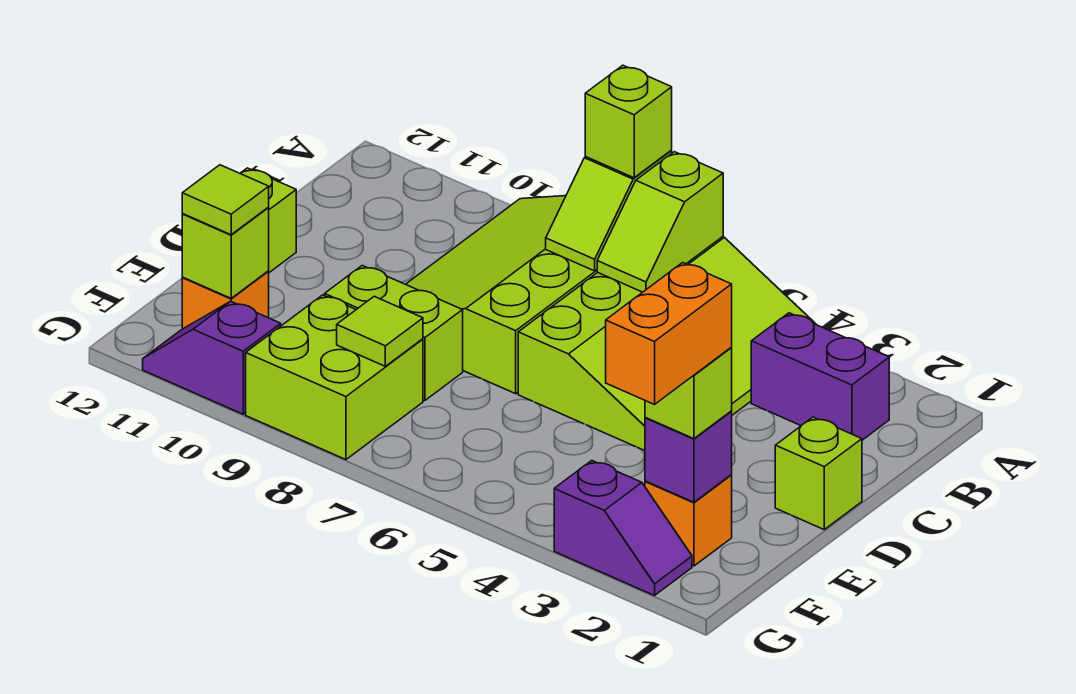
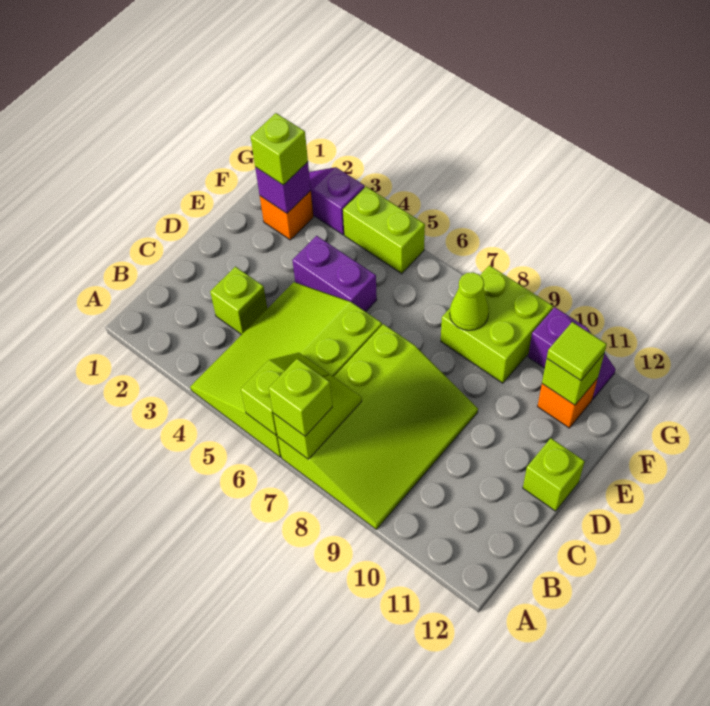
purple brick B2:B3 level 1 -> purple brick E4:E5 level 1
lime brick D1 level 1 -> lime brick C3 level 1
lime brick E8:E9 level 1 -> lime brick G4:G5 level 1
orange brick F2:G2 level 4 -> none
lime tile F8 level 2 -> lime cone F8 level 2

